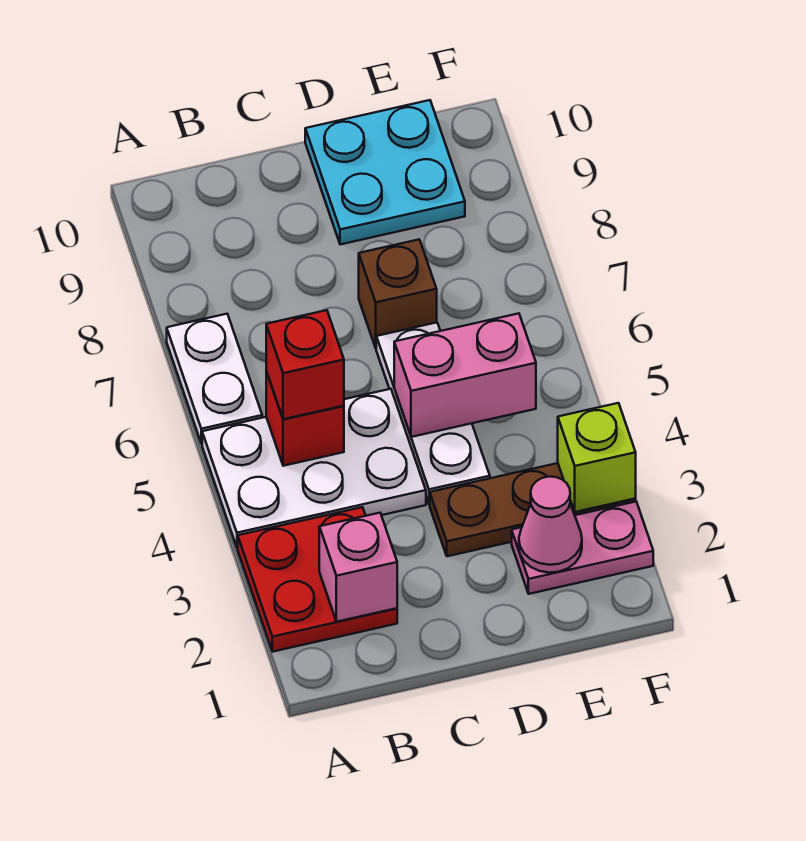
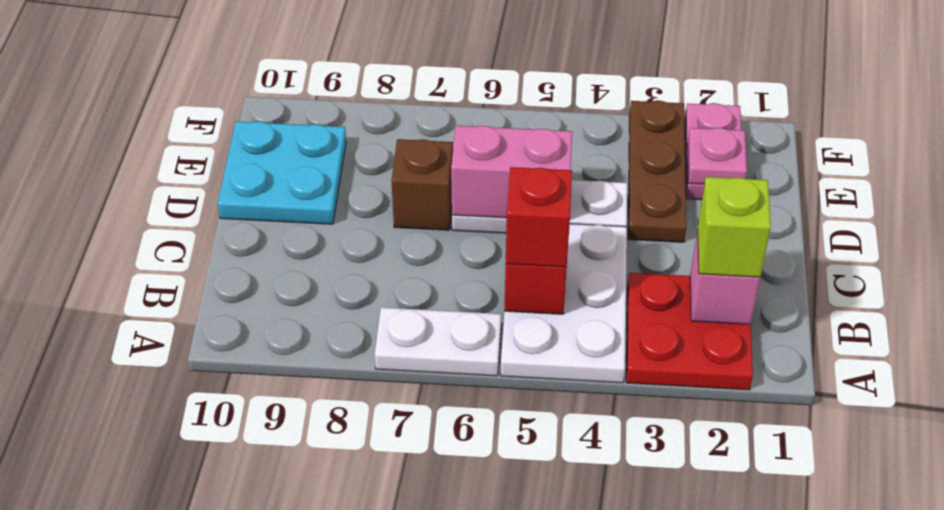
pink brick D5:E5 level 2 -> pink brick D5:D6 level 2
pink cone E2 level 2 -> pink plate E2 level 2
lime brick F3 level 2 -> lime brick B2 level 3

